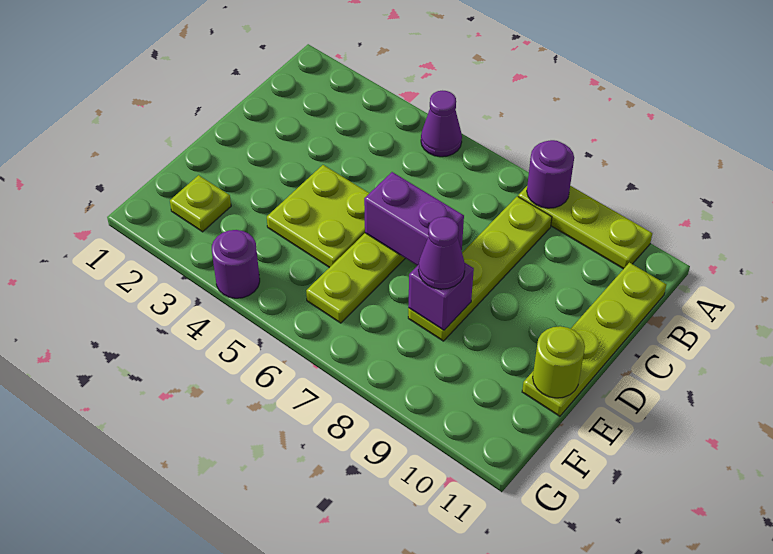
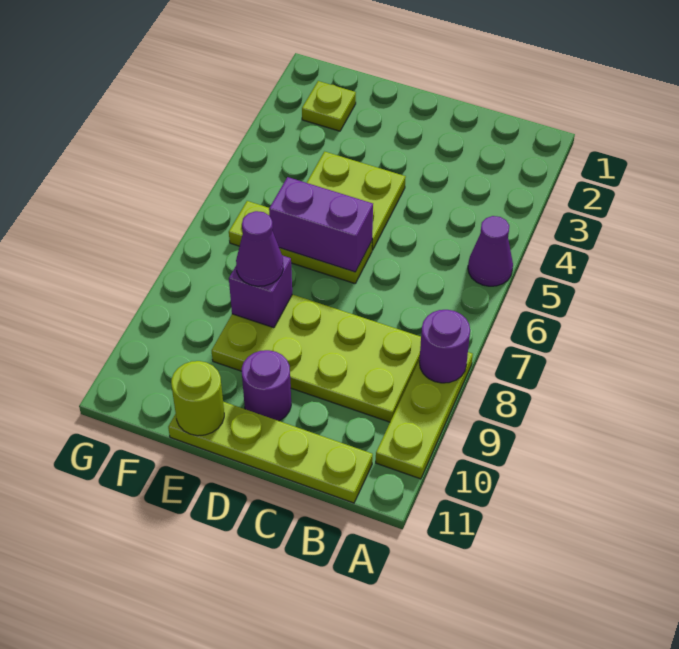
lime plate B8:E8 level 1 -> lime plate B8:E9 level 1
purple brick D6:D7 level 2 -> purple brick D6:E6 level 2
purple round brick G4 level 1 -> purple round brick D10 level 1

